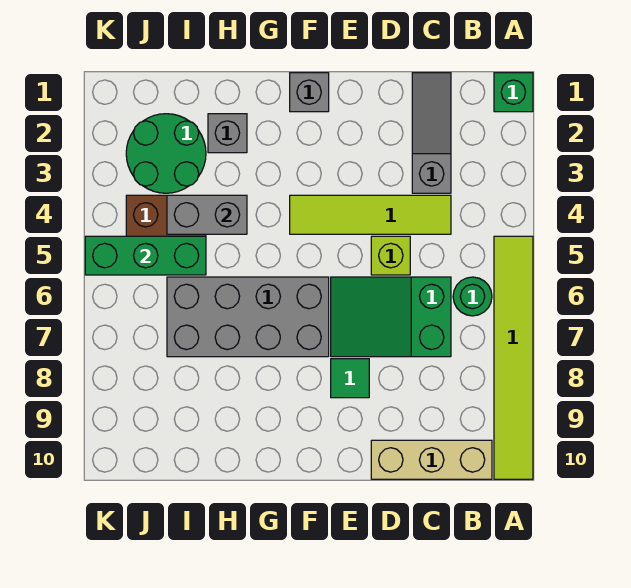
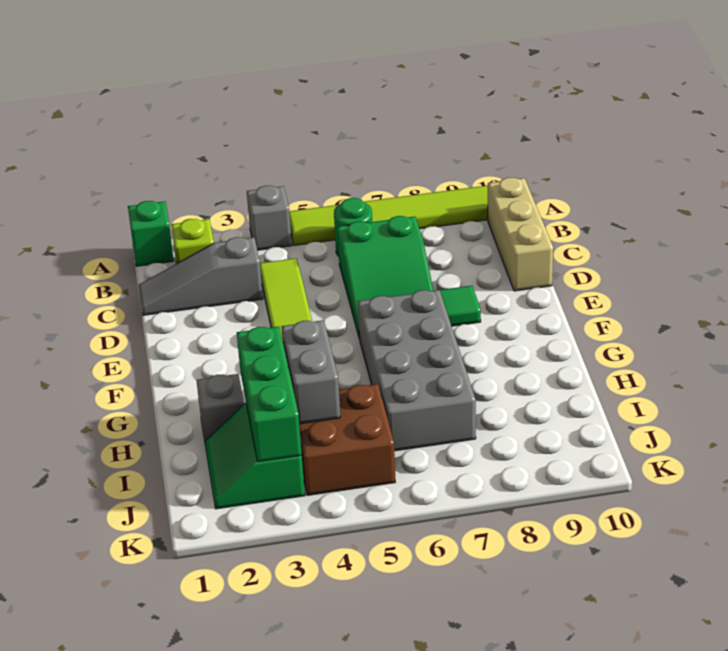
lime brick D5 level 1 -> lime brick B2 level 1
grey brick F1 level 1 -> grey brick A4 level 1
green round brick I2:J3 level 1 -> green slope I2:J3 level 1 top 3
green brick I5:K5 level 2 -> green brick H3:J3 level 2

